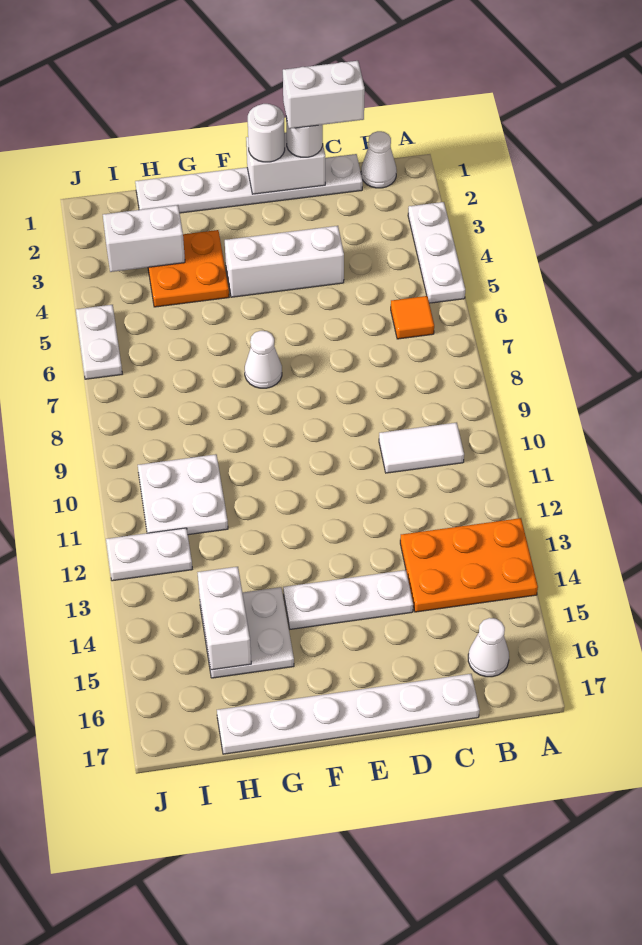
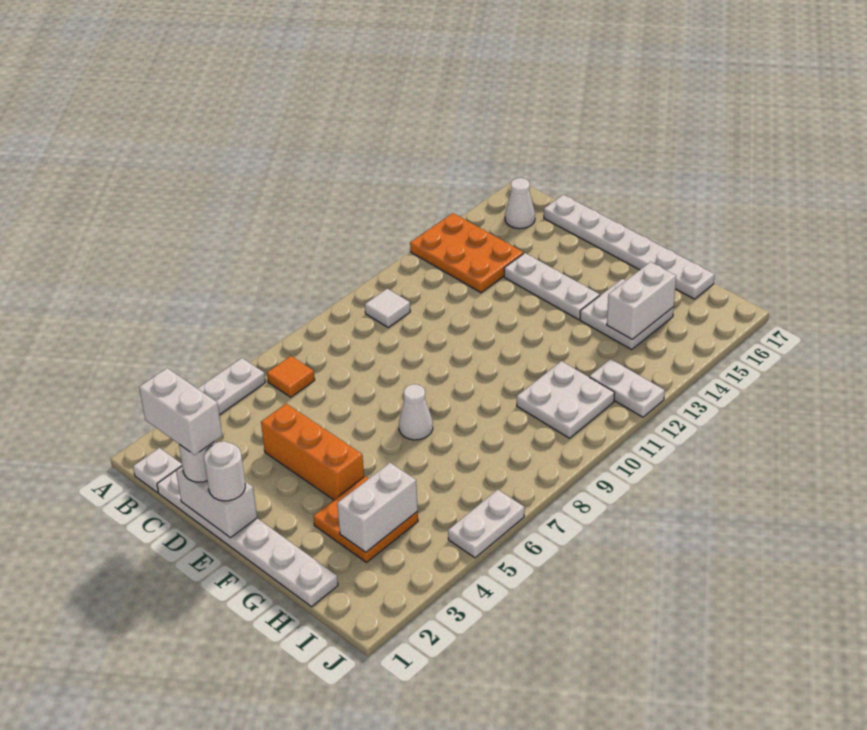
white cone B1 level 1 -> white plate B1 level 1
white tile B10:C10 level 1 -> white tile B10 level 1
white brick D4:F4 level 1 -> orange brick D4:F4 level 1
white brick H3:I3 level 2 -> white brick H3:H4 level 2

